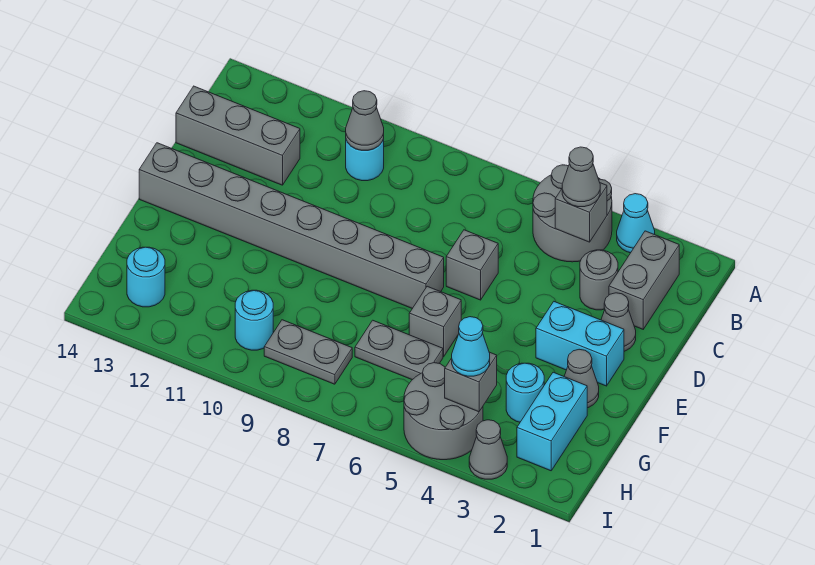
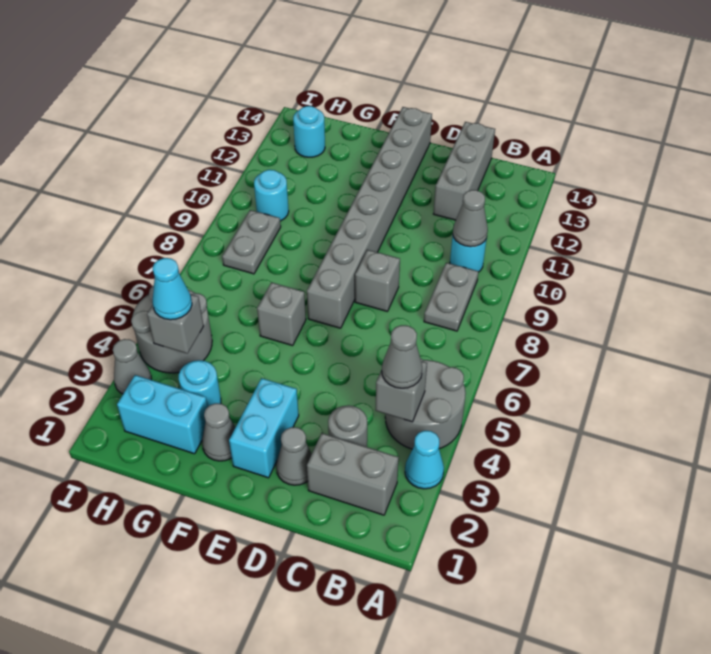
grey brick D6 level 1 -> grey brick D8 level 1
grey plate G6:G7 level 1 -> grey plate B8:B9 level 1

